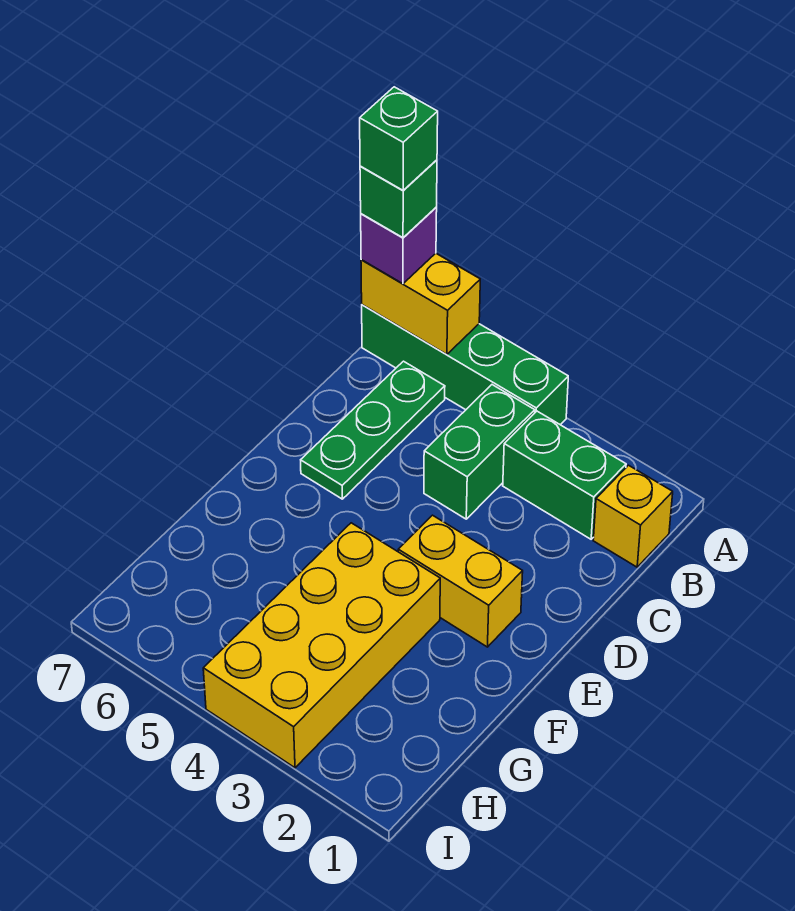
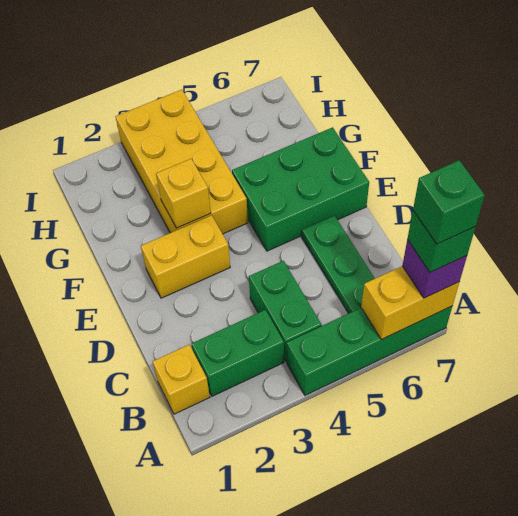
none -> green brick E5:F7 level 1
none -> yellow brick F3 level 2

